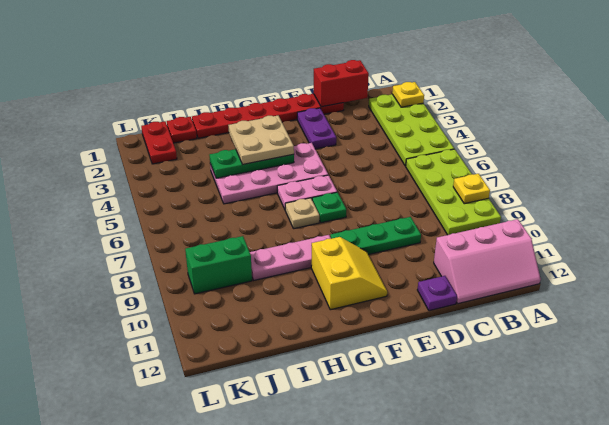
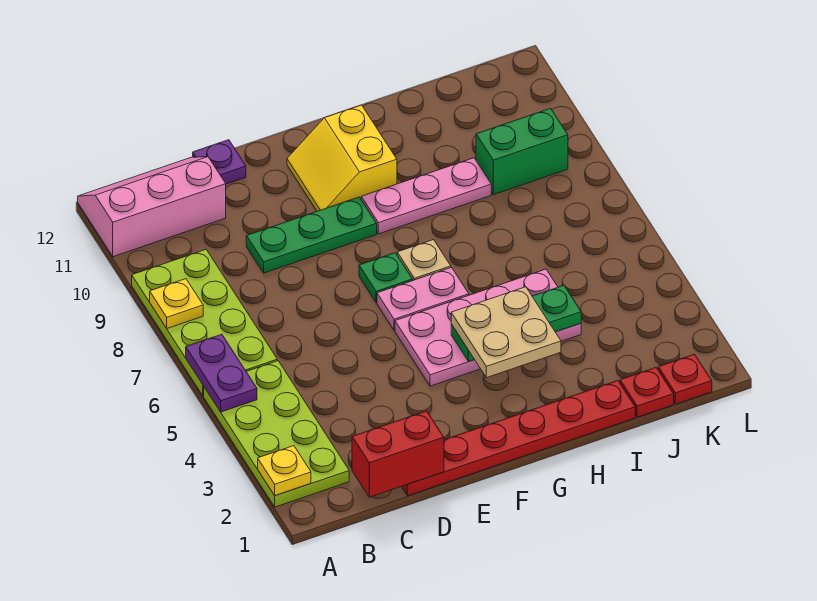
purple plate E2:E3 level 1 -> purple plate A5:A6 level 2
red plate K1:K2 level 1 -> red plate K1 level 1

